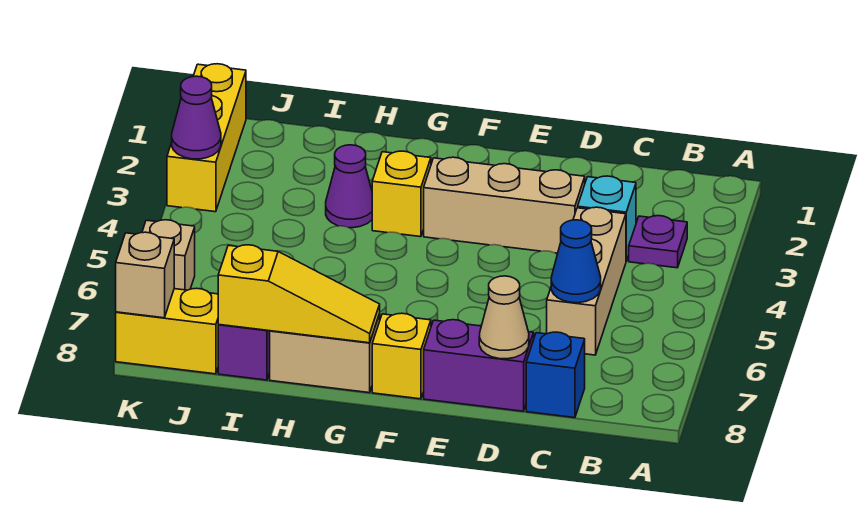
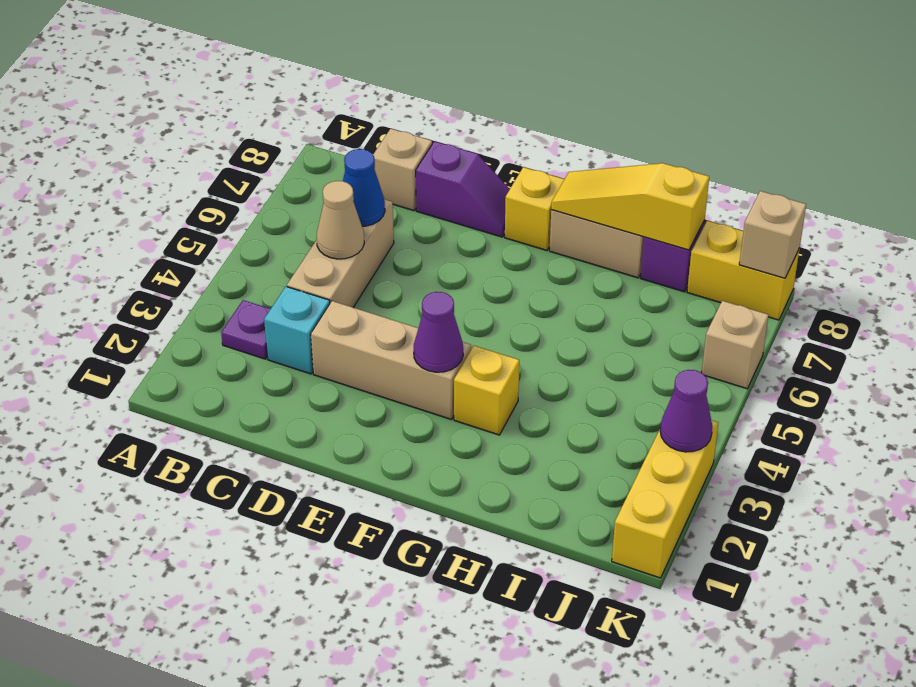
blue brick C8 level 1 -> tan brick C8 level 1
purple brick D8:E8 level 1 -> purple slope D8:E8 level 1 top D
tan cone D8 level 2 -> tan cone C5 level 2
purple cone H3 level 1 -> purple cone F3 level 2

